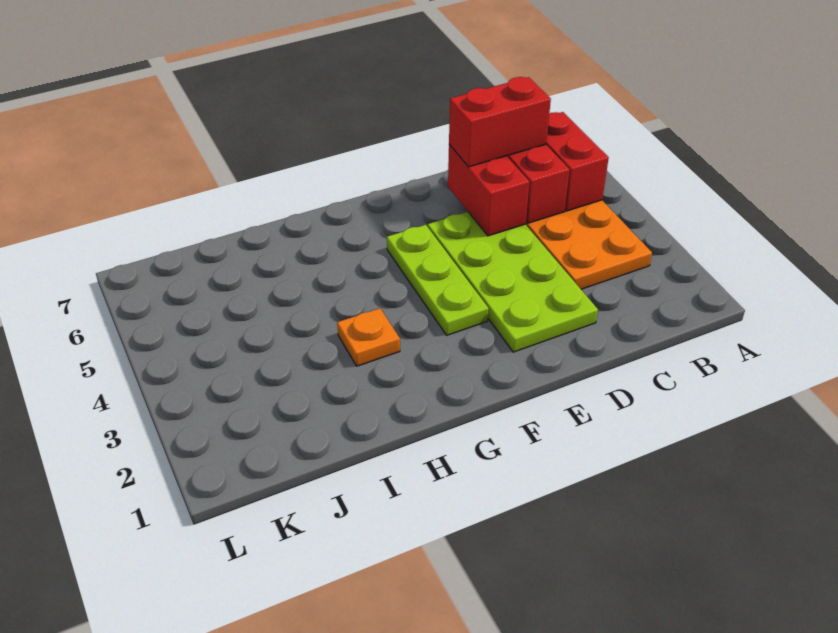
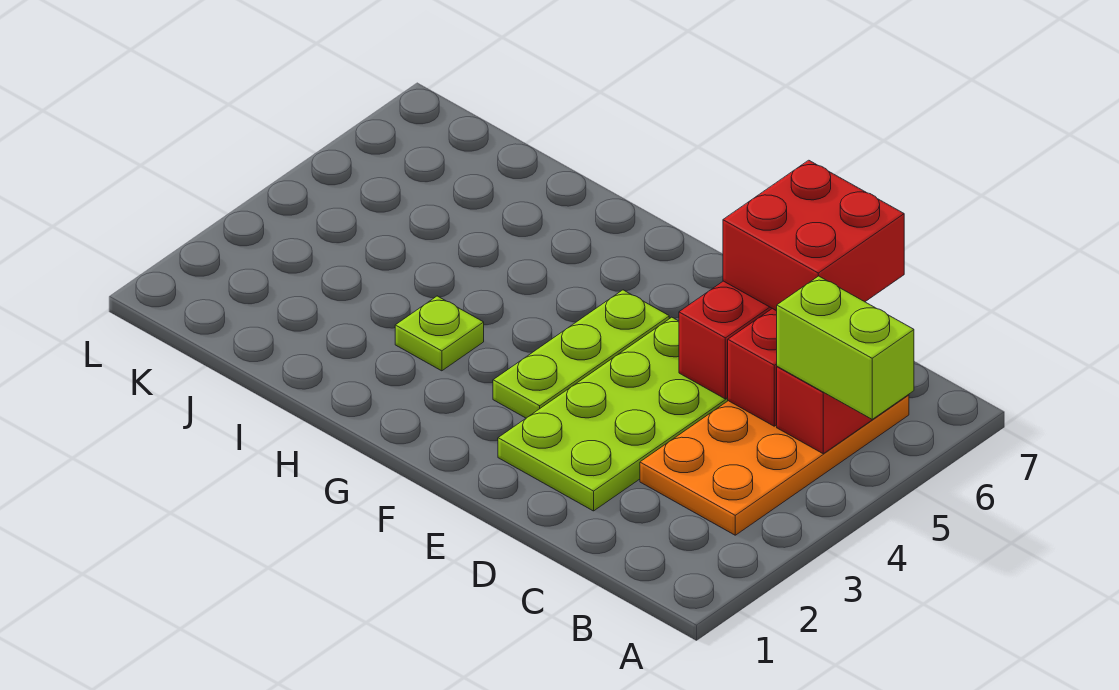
none -> lime brick A5:B5 level 3
red brick C6:D6 level 3 -> red brick C6:D7 level 3
orange plate H3 level 1 -> lime plate H3 level 1

